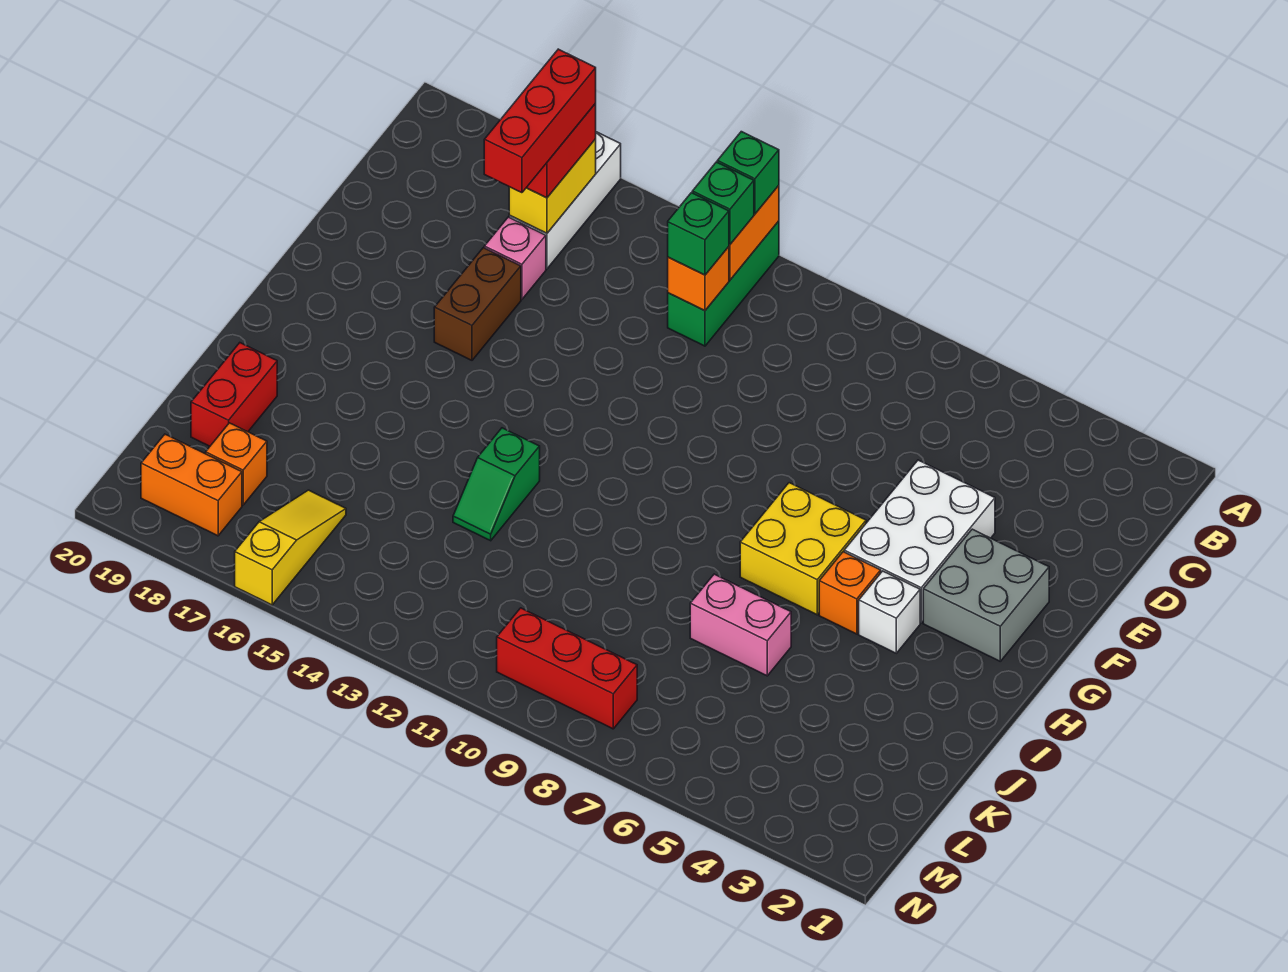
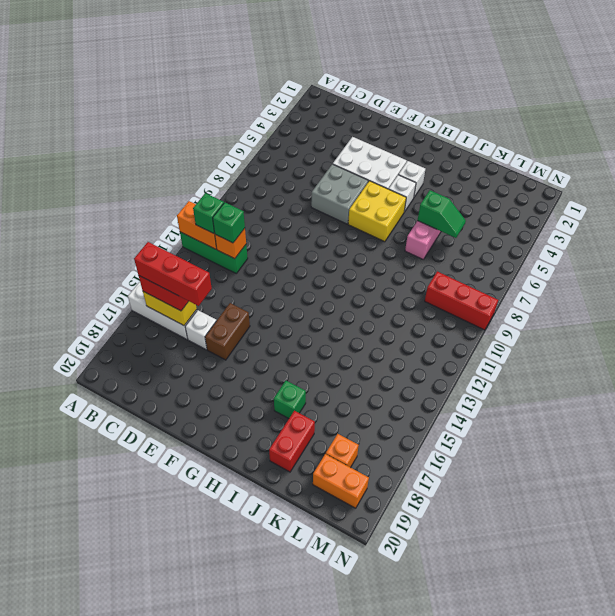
green brick A12 level 3 -> green brick I17 level 1
pink brick D16 level 1 -> white brick D16 level 1
brown brick E16:F16 level 1 -> brown brick E15:E16 level 1
grey brick F2:G3 level 1 -> grey brick E6:F7 level 1
orange brick H5 level 1 -> white brick H5 level 1
green slope I13:J13 level 1 top I -> green slope J6:K6 level 2 top J
red brick J19:K19 level 1 -> red brick J18:J19 level 1
yellow slope L16:N16 level 1 top N -> none
red brick M8:M10 level 1 -> red brick L9:N9 level 1
orange brick M18:M19 level 1 -> orange brick L19:M19 level 1

